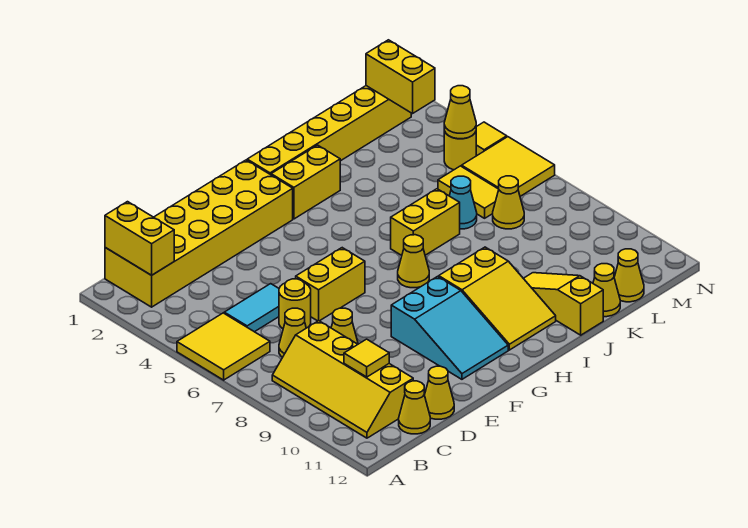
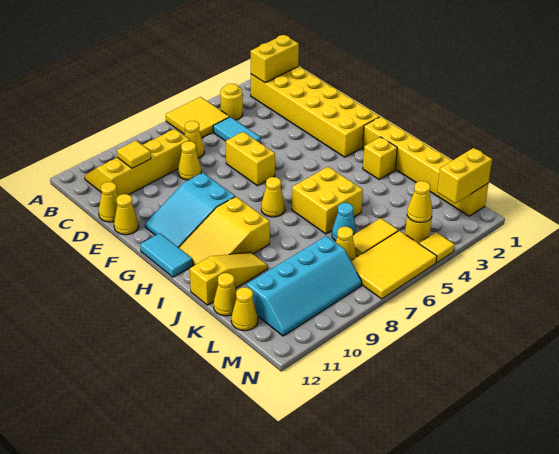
yellow cone C12 level 1 -> yellow cone E12 level 1
yellow round brick D6 level 1 -> yellow round brick B4 level 1
none -> cyan tile G12:H12 level 1
yellow brick H2:I2 level 1 -> yellow brick I2 level 1
yellow brick I6:J6 level 1 -> yellow brick I5:J6 level 1
none -> cyan slope L8:M11 level 1 top L
yellow tile M5:N6 level 1 -> yellow tile M5:N7 level 1

